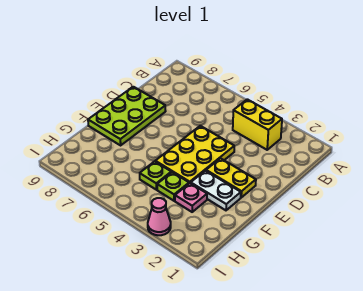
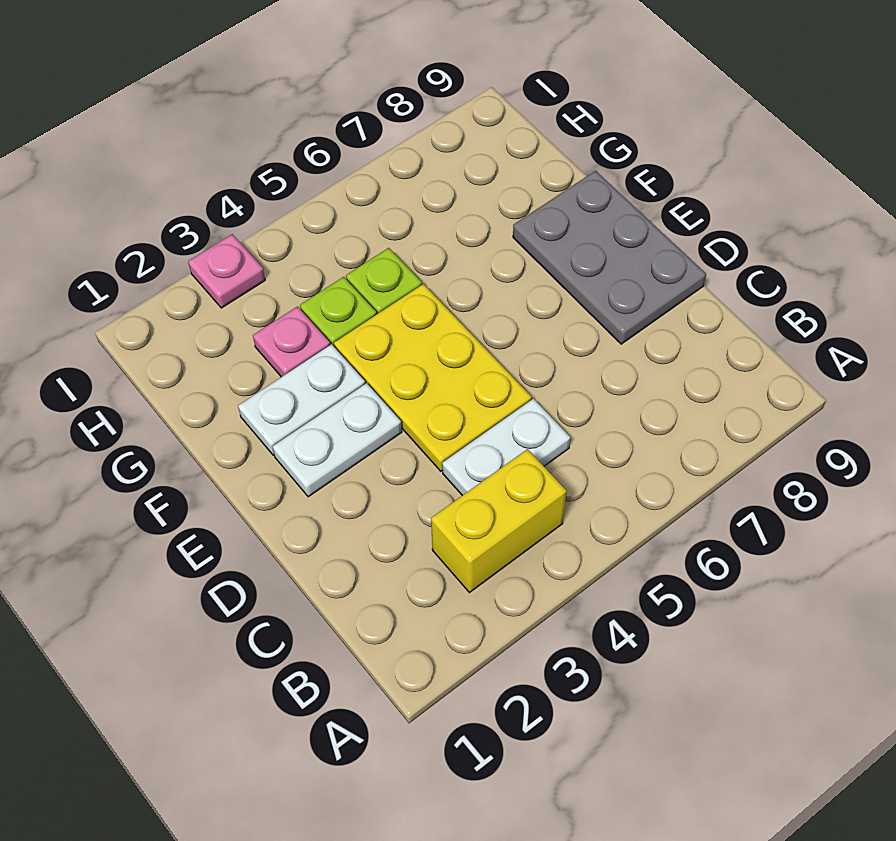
none -> white plate C4:C5 level 1
lime plate D8:F9 level 1 -> grey plate D8:F9 level 1
yellow plate E2:E3 level 1 -> white plate E2:E3 level 1
pink cone I3 level 1 -> pink plate I3 level 1

